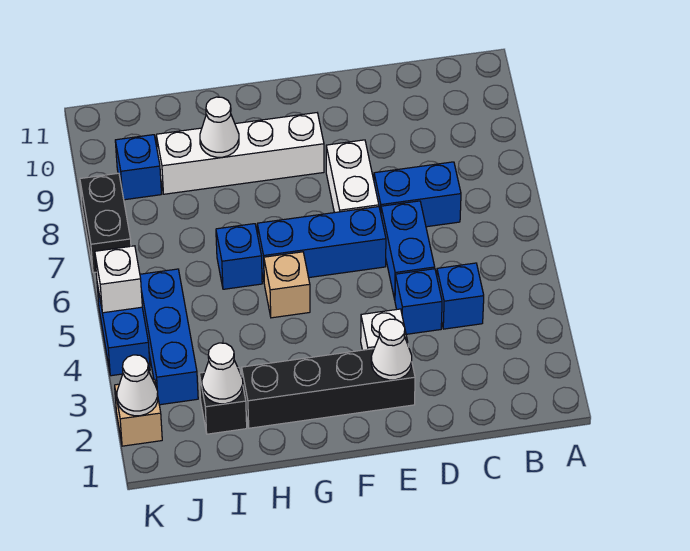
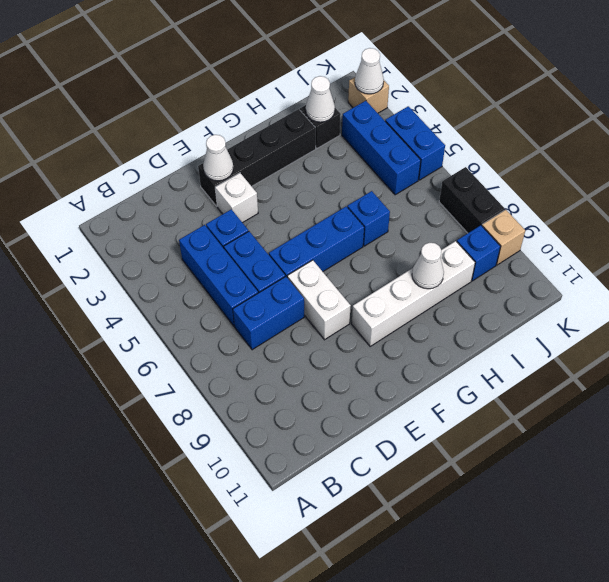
blue brick C4 level 1 -> blue brick C4:C6 level 1
tan brick G5 level 1 -> tan brick K9 level 1
white brick K5 level 2 -> none

